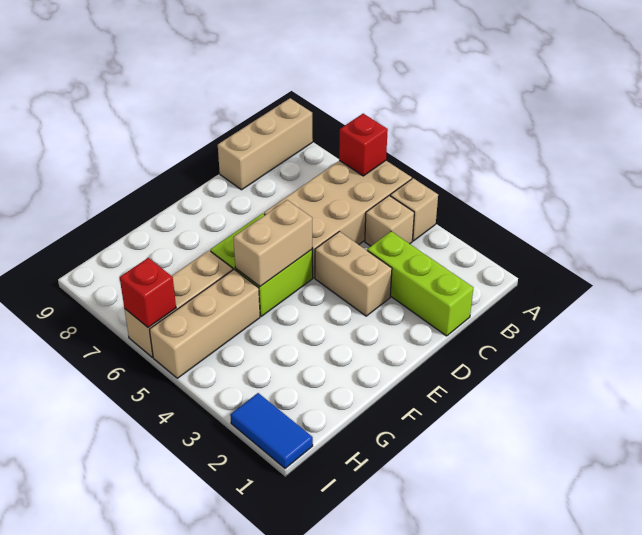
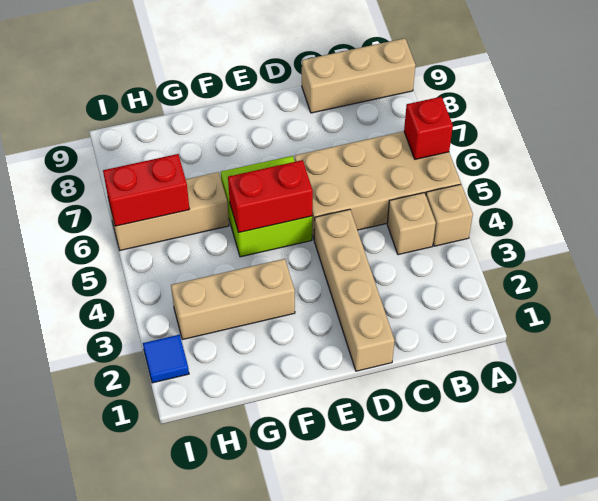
lime brick C1:C3 level 1 -> none
tan brick D3:D4 level 1 -> tan brick D1:D4 level 1
tan brick E5:F5 level 2 -> red brick E5:F5 level 2
tan brick G5:I5 level 1 -> tan brick F3:H3 level 1
blue tile I1:I2 level 1 -> blue tile I2 level 1
red brick I6 level 2 -> red brick H6:I6 level 2

